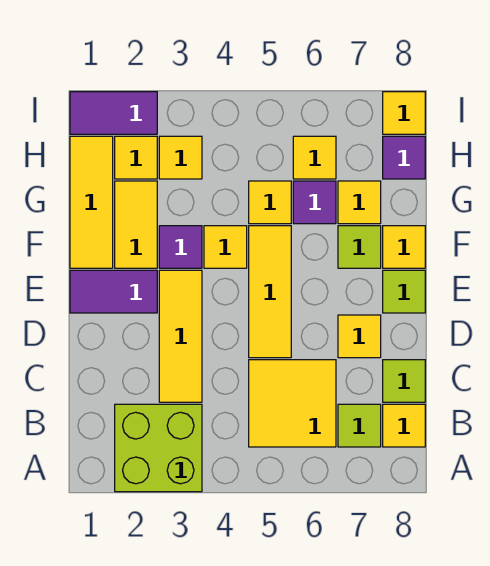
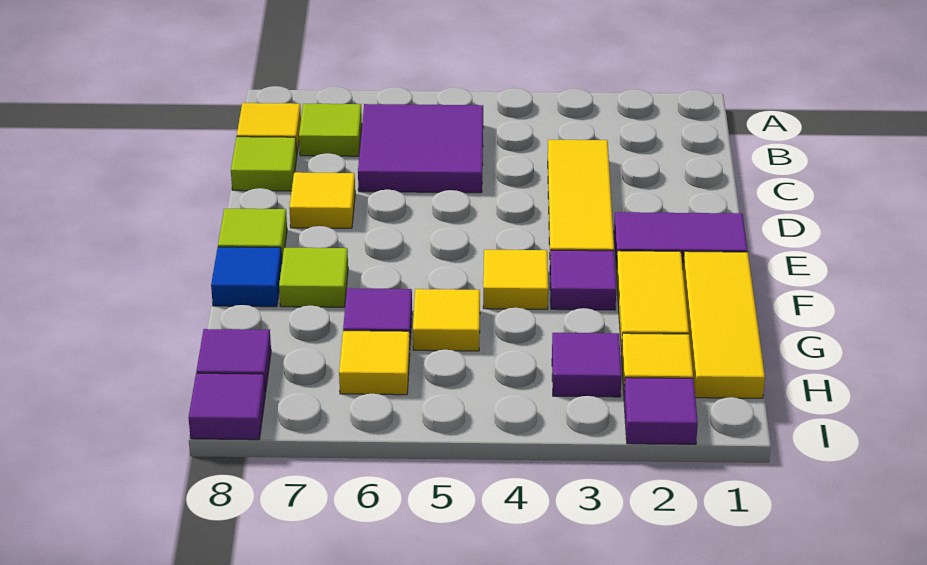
lime brick A2:B3 level 1 -> none
yellow tile B5:C6 level 1 -> purple tile B5:C6 level 1
yellow tile D5:F5 level 1 -> none
yellow tile F8 level 1 -> blue tile F8 level 1
yellow tile G7 level 1 -> none
yellow tile H3 level 1 -> purple tile H3 level 1
purple tile I1:I2 level 1 -> purple tile I2 level 1
yellow tile I8 level 1 -> purple tile I8 level 1

